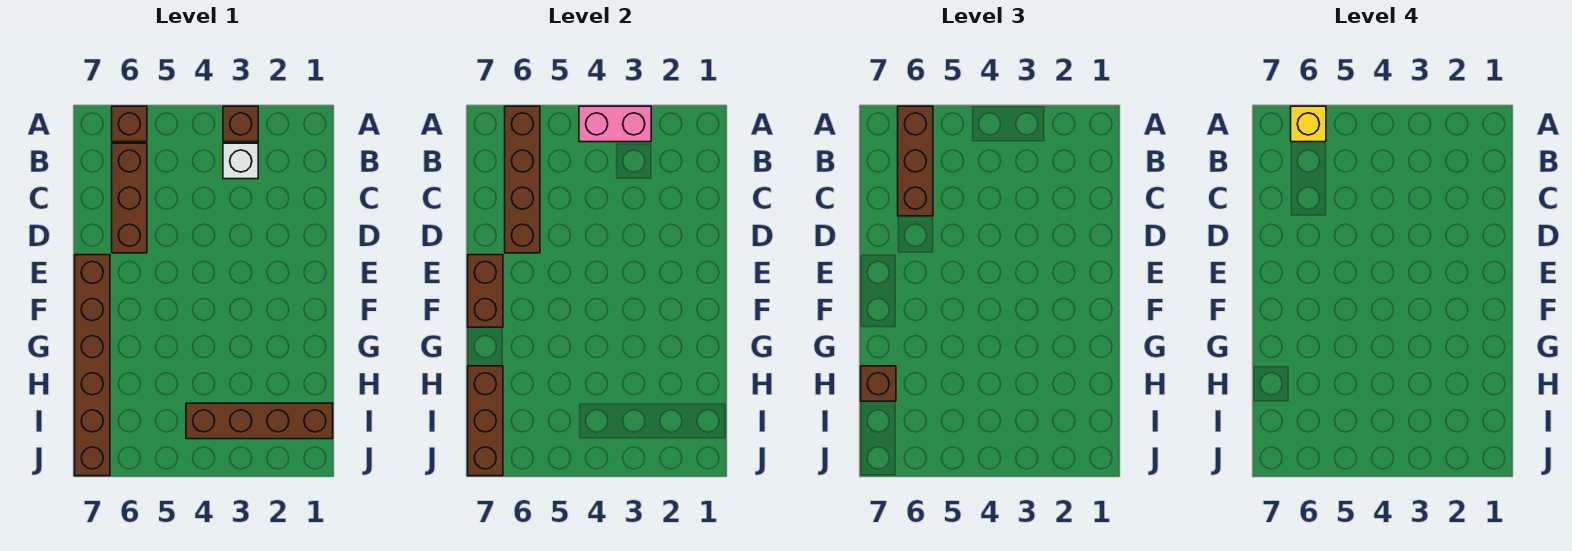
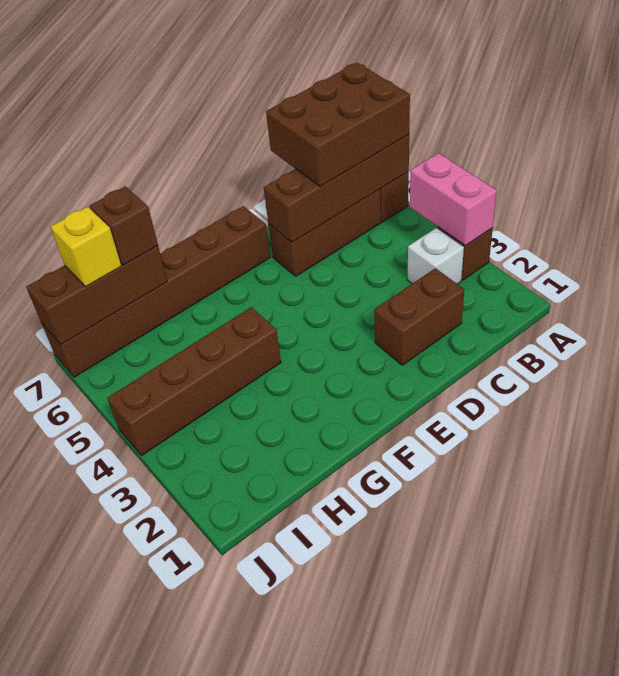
brown brick A6:C6 level 3 -> brown brick A6:C7 level 3
yellow brick A6 level 4 -> yellow brick I7 level 3
brown brick E7:F7 level 2 -> brown brick C2:D2 level 1
brown brick I1:I4 level 1 -> brown brick G4:J4 level 1

